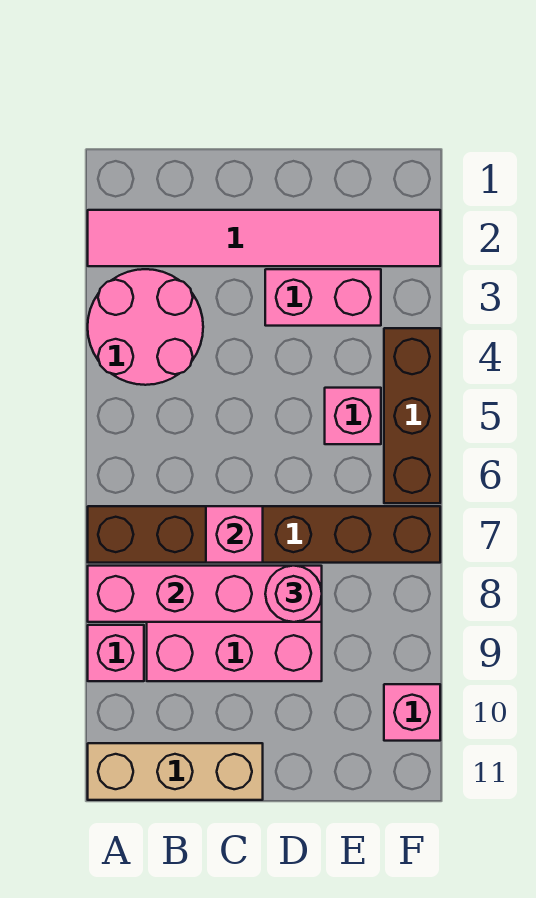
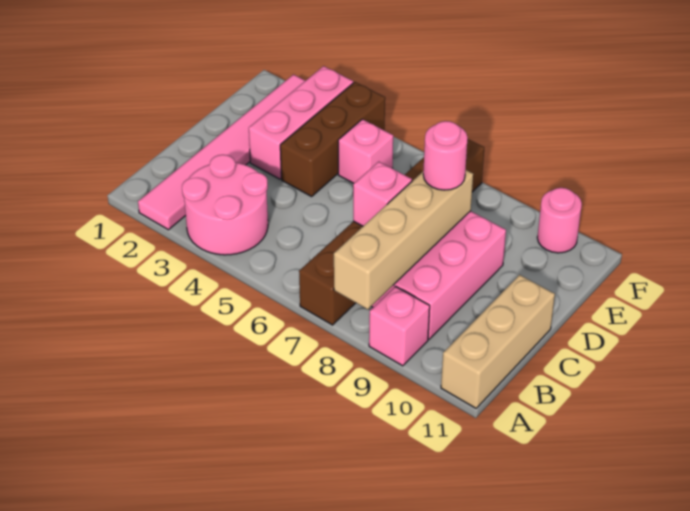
pink brick A8:D8 level 2 -> tan brick A8:D8 level 2
pink brick D3:E3 level 1 -> pink brick D3:F3 level 1
brown brick F4:F6 level 1 -> brown brick D4:F4 level 1
pink brick F10 level 1 -> pink round brick F10 level 1

